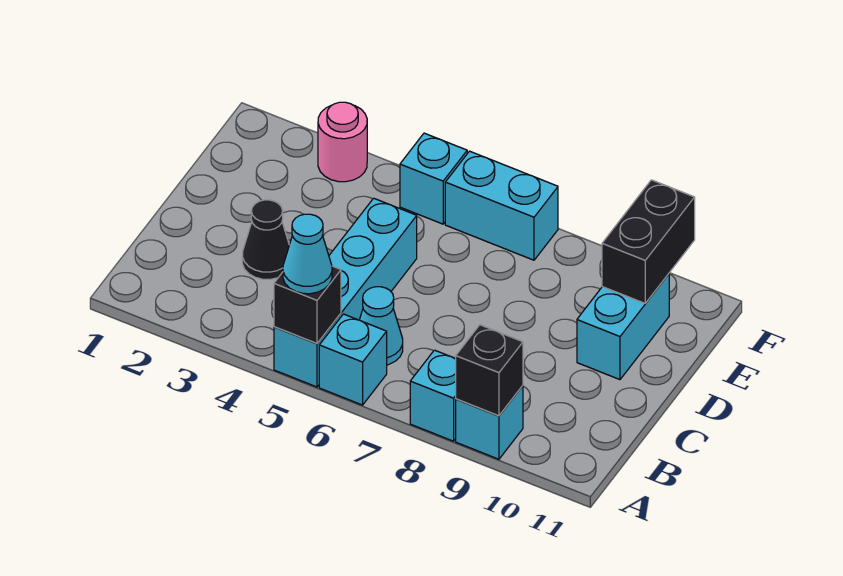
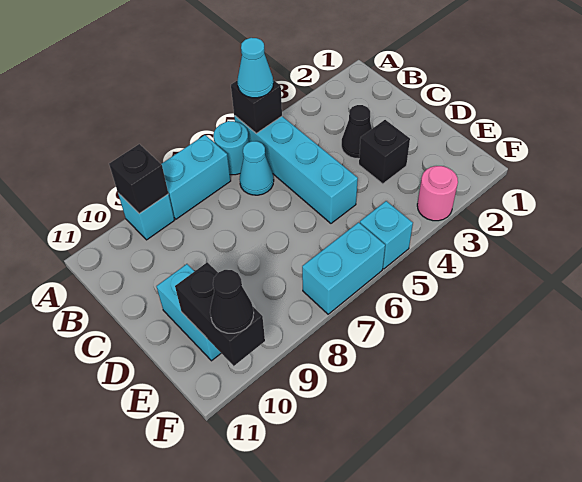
cyan brick A6 level 1 -> cyan round brick A6 level 1
cyan brick A8 level 1 -> cyan brick A7:A8 level 1
none -> black brick D3 level 1
none -> black cone F10 level 3

